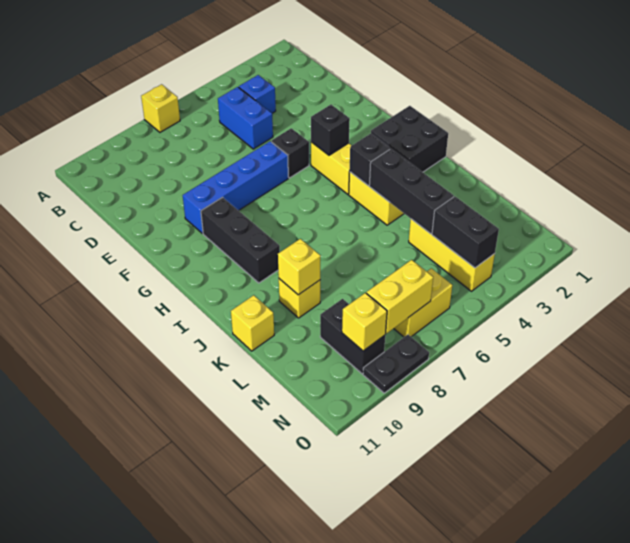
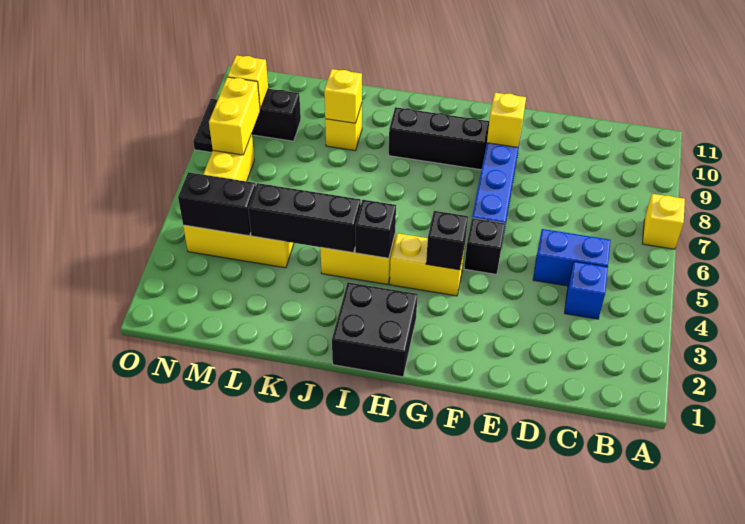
yellow brick K11 level 1 -> yellow brick F9 level 2

